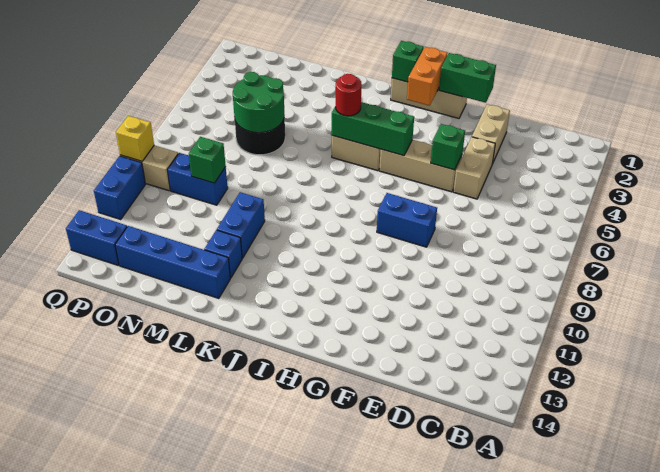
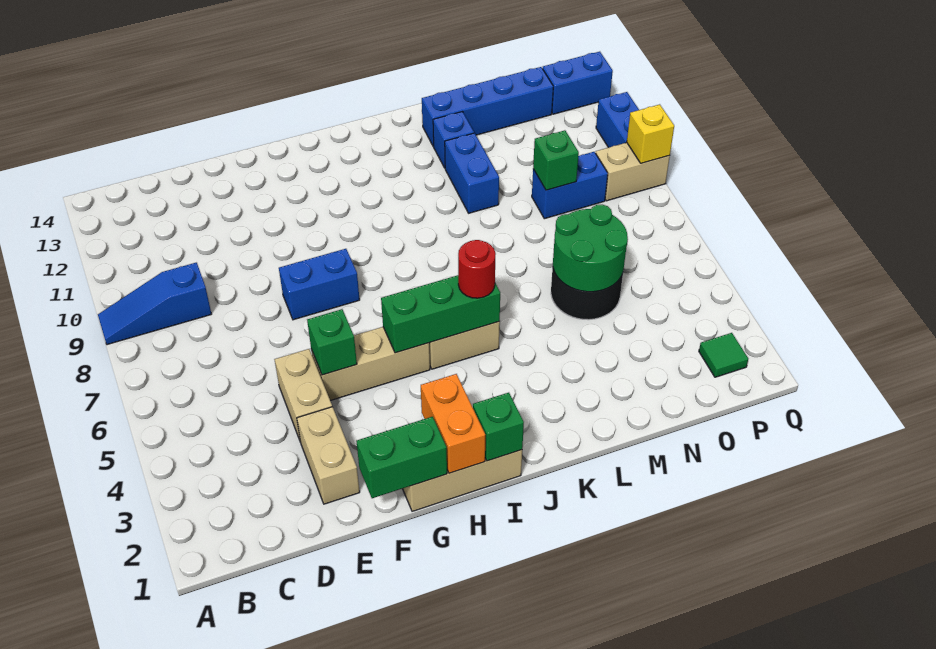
none -> blue slope A9:C9 level 1 top C
none -> green tile P2 level 1

